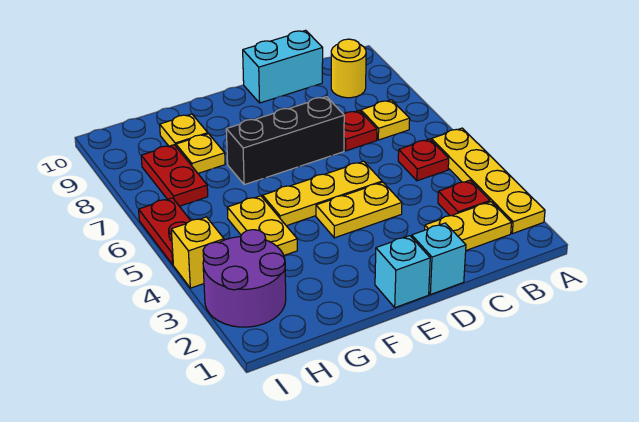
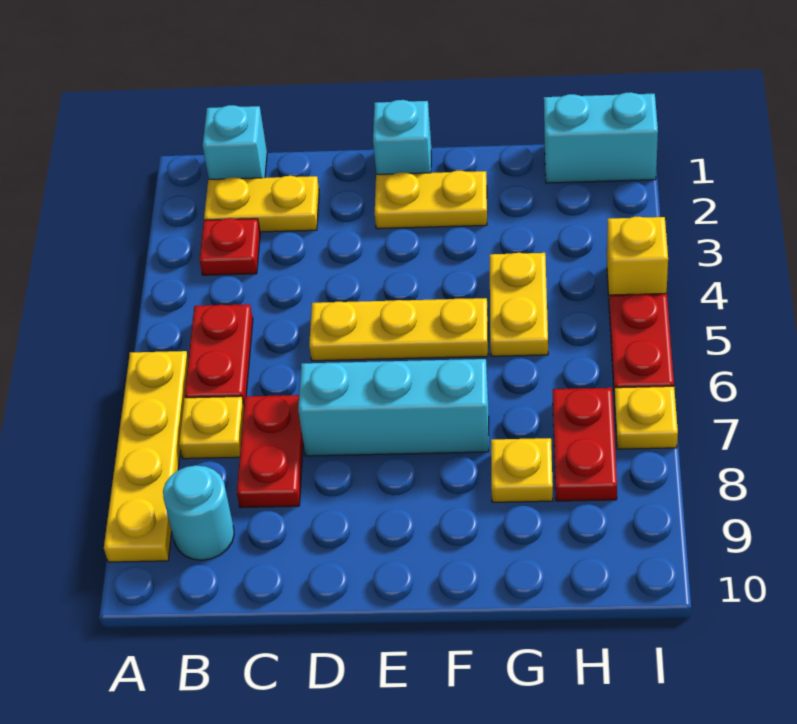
yellow plate A2:A5 level 1 -> yellow plate A6:A9 level 1
red plate B5 level 1 -> red plate B5:B6 level 1
yellow round brick B9 level 1 -> cyan round brick B9 level 1
red plate C7 level 1 -> red plate C7:C8 level 1
cyan brick C10:D10 level 1 -> cyan brick H1:I1 level 1
cyan brick D1 level 1 -> cyan brick B1 level 1
yellow plate D4:E4 level 1 -> yellow plate E2:F2 level 1
black brick D7:F7 level 1 -> cyan brick D7:F7 level 1
yellow plate G9 level 1 -> yellow plate I7 level 1
purple round brick H2:I3 level 1 -> none

